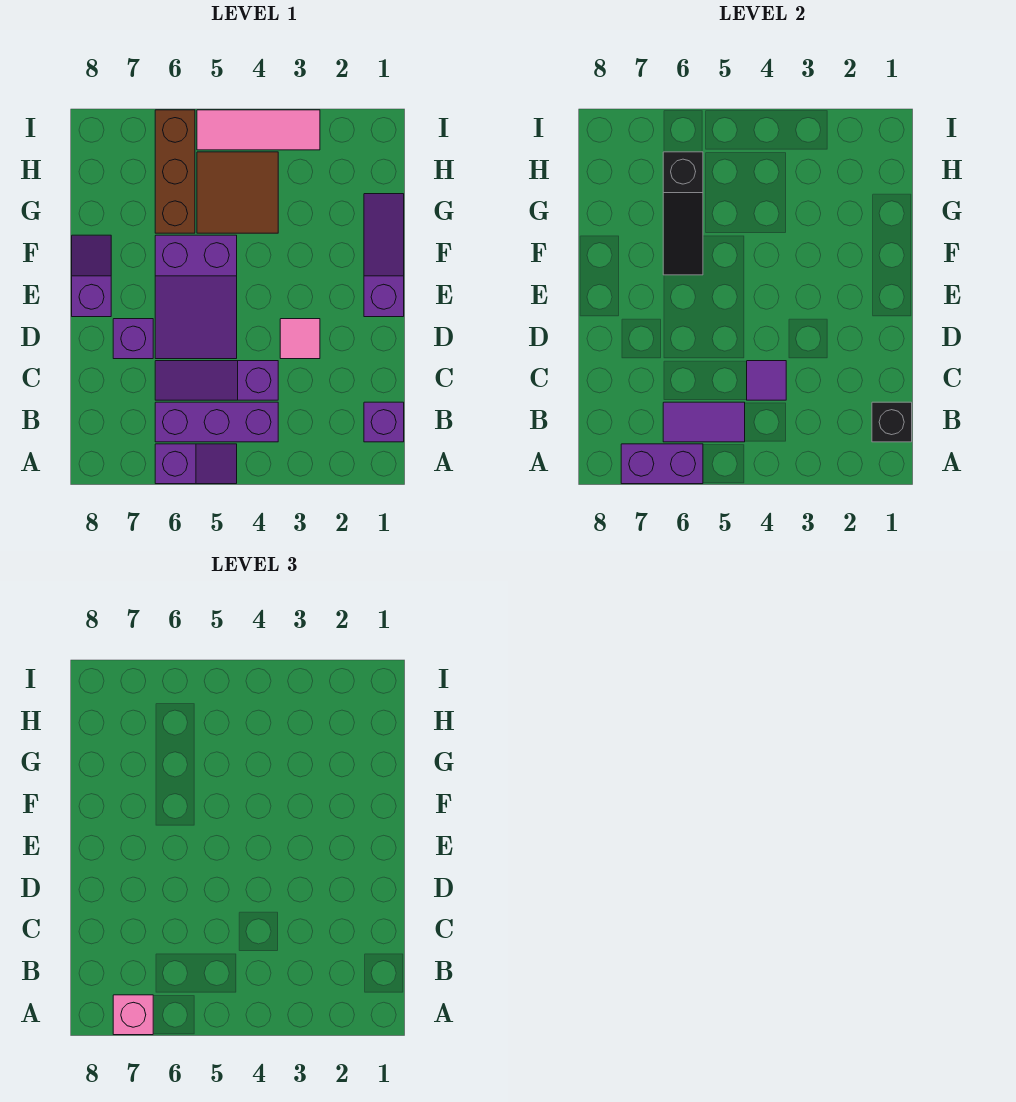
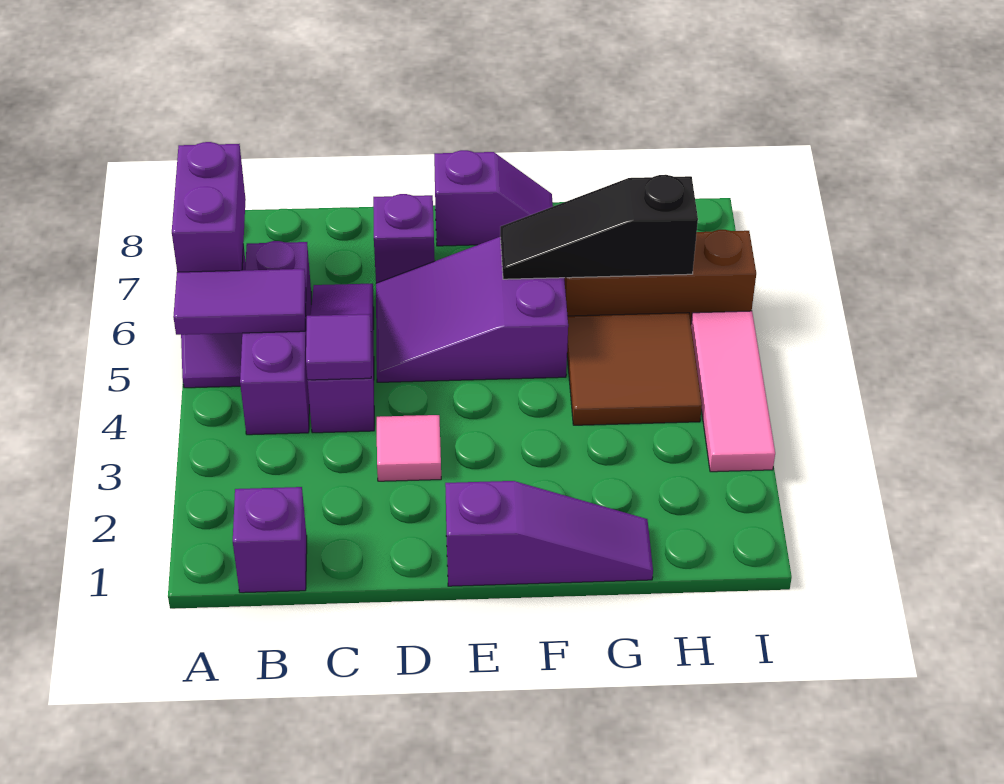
pink brick A7 level 3 -> none
black brick B1 level 2 -> none
purple tile B5:B6 level 2 -> purple tile A5:B5 level 2

